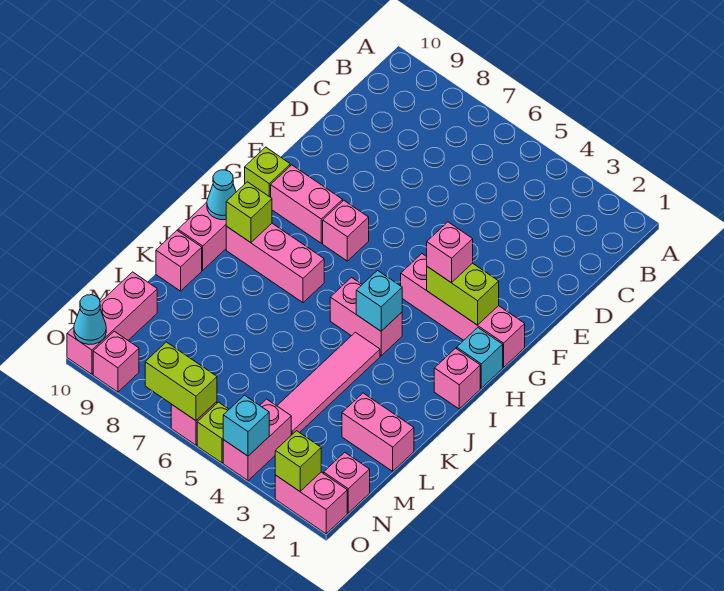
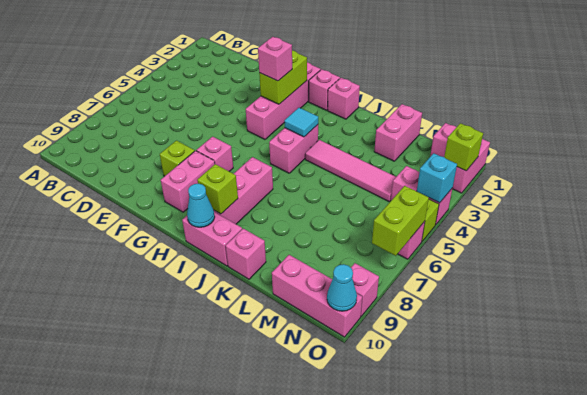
lime brick G10 level 1 -> lime brick F8 level 1
cyan brick H1 level 1 -> pink brick H1 level 1
cyan brick I4 level 2 -> cyan tile I4 level 2

